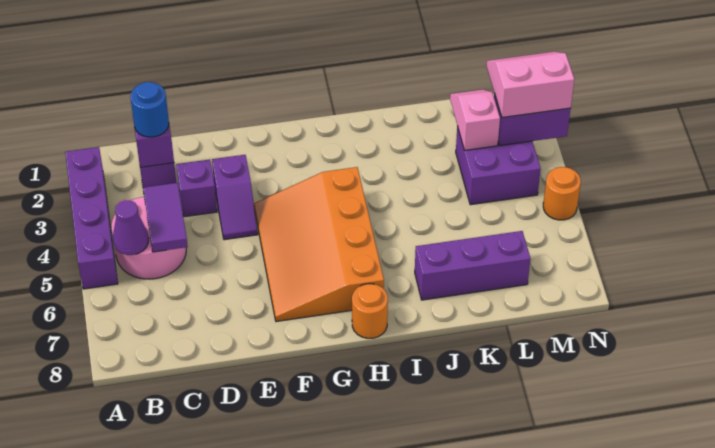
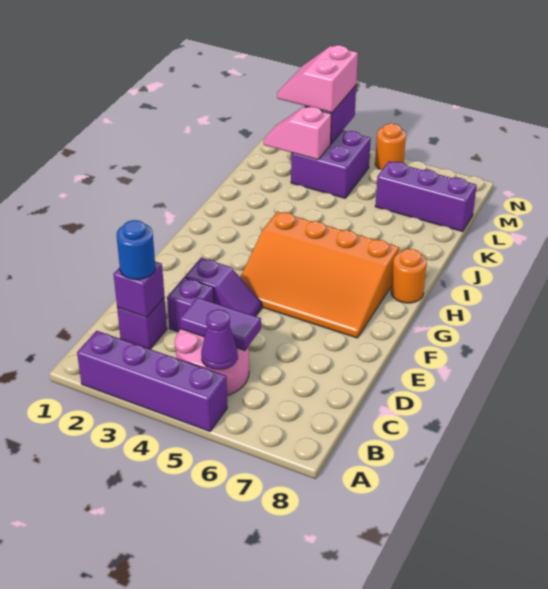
purple brick J7:L7 level 1 -> purple brick L6:L8 level 1

